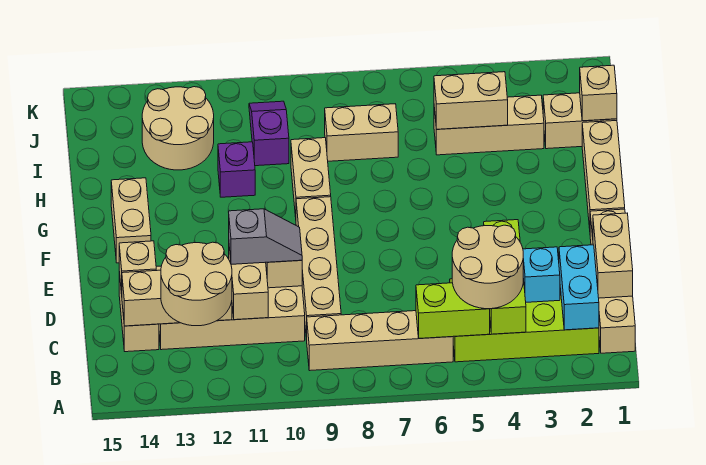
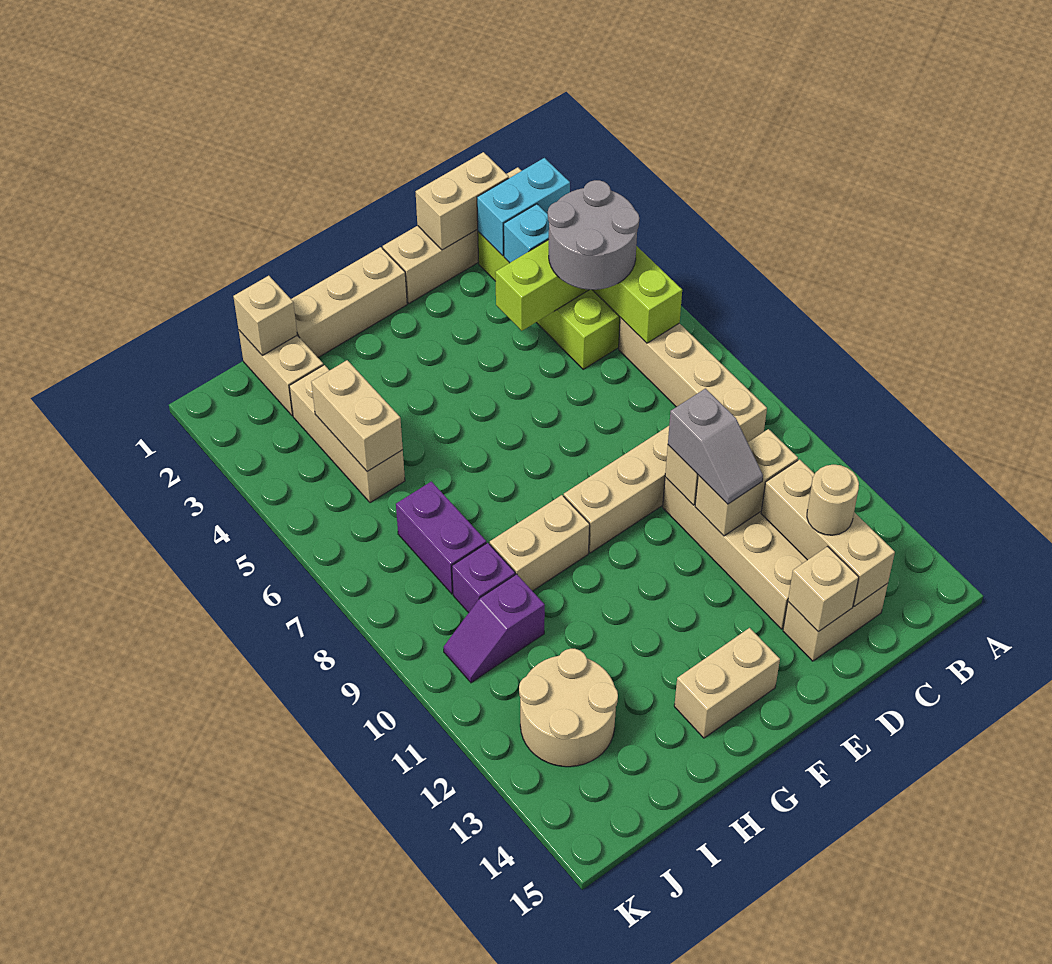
tan round brick B4:C5 level 3 -> grey round brick B4:C5 level 3
tan round brick B12:C13 level 3 -> tan round brick C13 level 3
grey slope D10:D11 level 3 top 11 -> grey slope D10:D11 level 3 top 10
purple brick H11 level 1 -> purple brick I9 level 1
tan brick I7:I8 level 1 -> purple brick I7:I8 level 1

